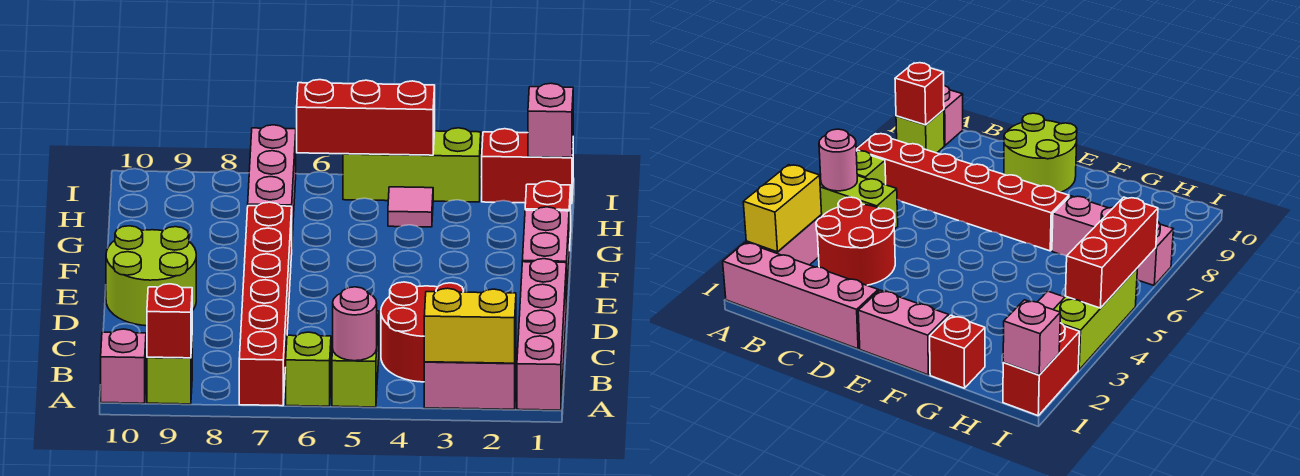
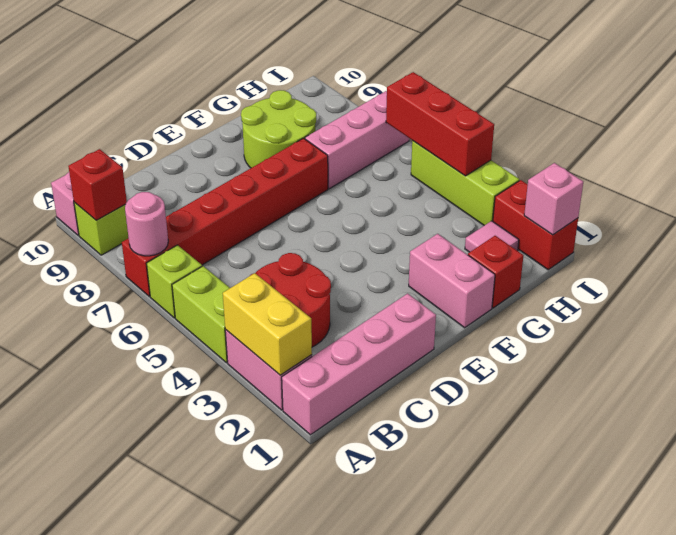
lime brick A5:B5 level 1 -> lime brick A4:A5 level 1
pink round brick A5 level 2 -> pink round brick A7 level 2
lime round brick D9:E10 level 1 -> lime round brick F8:G9 level 1
pink brick E1:F1 level 1 -> pink brick F1:F2 level 1
pink tile H4 level 1 -> pink tile H2 level 1

